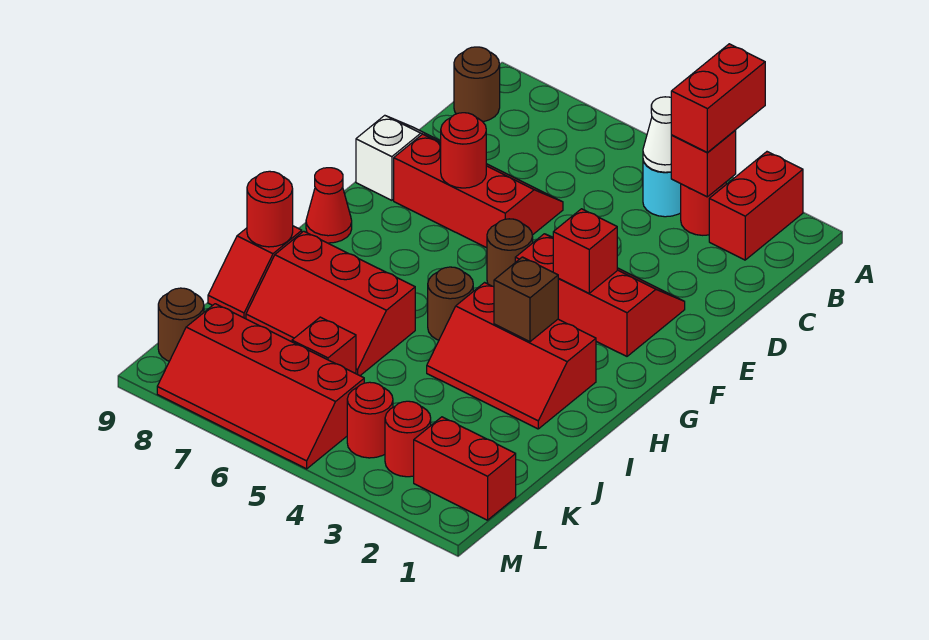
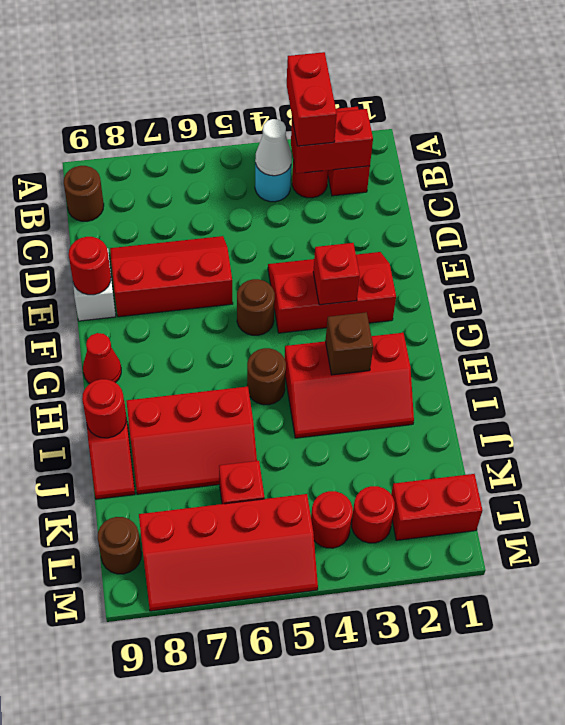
red brick B3 level 2 -> red brick B2:B3 level 2
red round brick E7 level 2 -> red round brick E9 level 2

